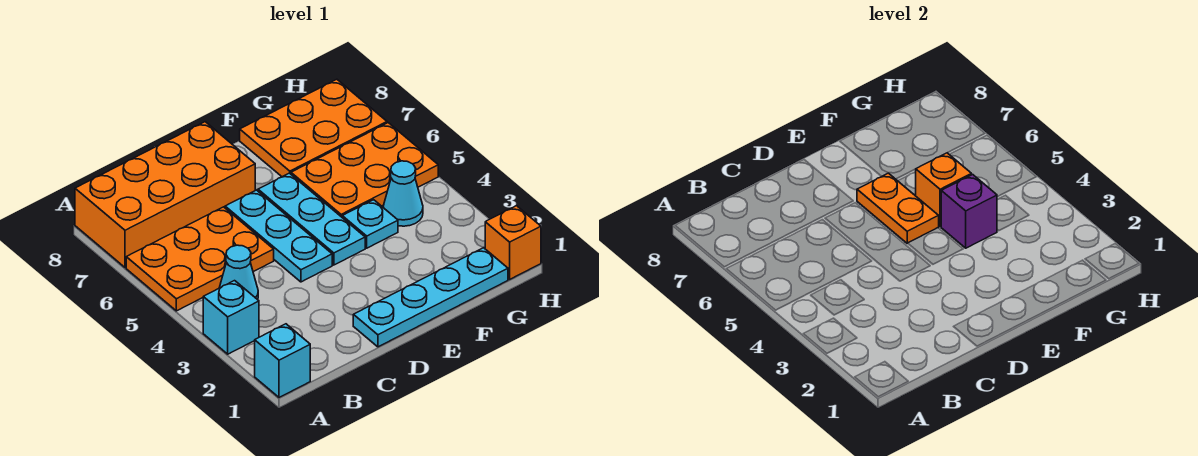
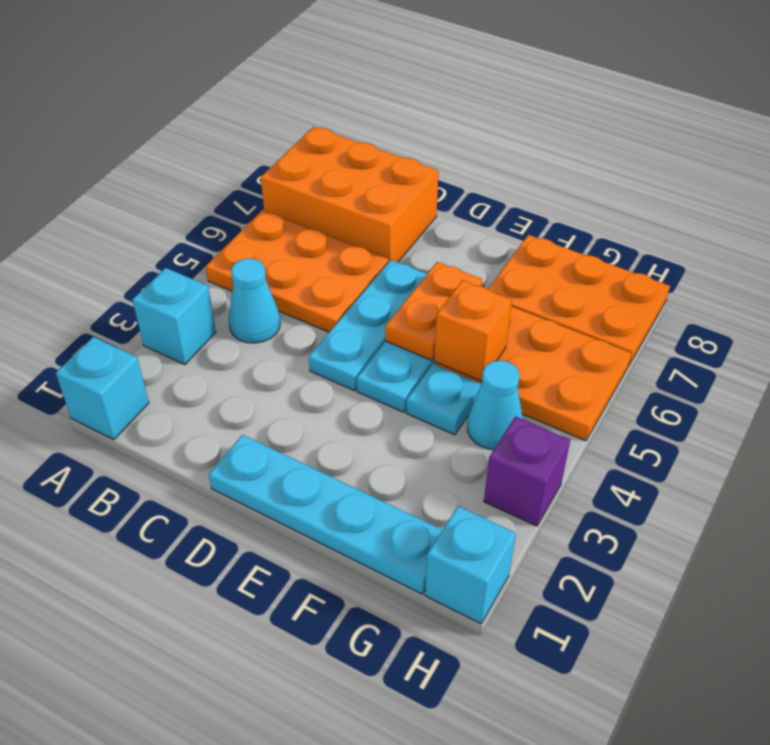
orange brick A7:D8 level 1 -> orange brick A7:C8 level 1
purple brick F4 level 2 -> purple brick H3 level 1
orange brick H1 level 1 -> cyan brick H1 level 1

